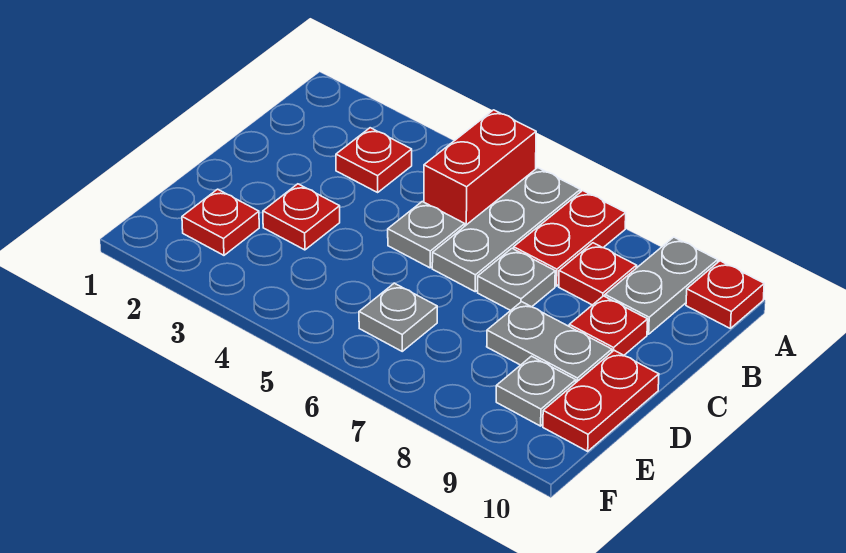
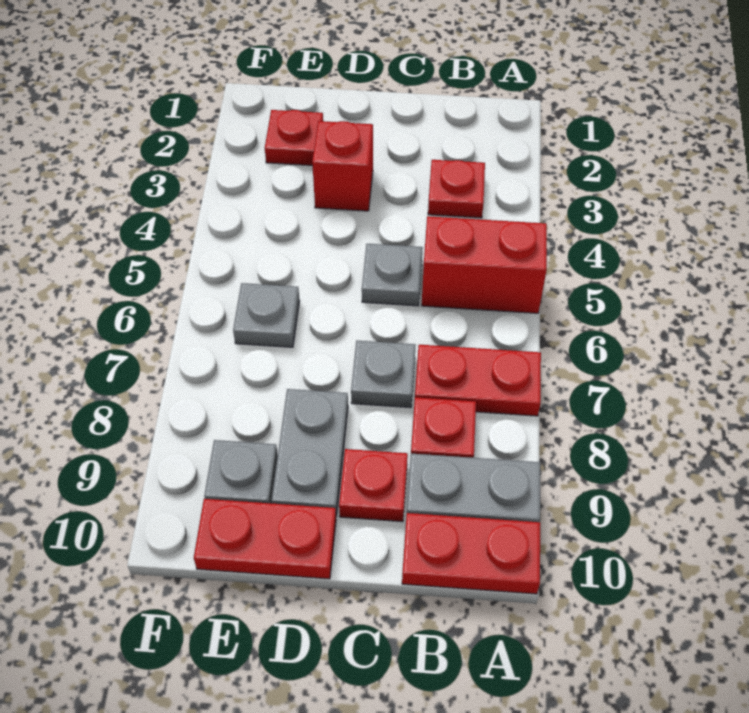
grey plate A6:C6 level 1 -> none
red plate A10 level 1 -> red plate A10:B10 level 1
red plate D3 level 1 -> red brick D3 level 1

